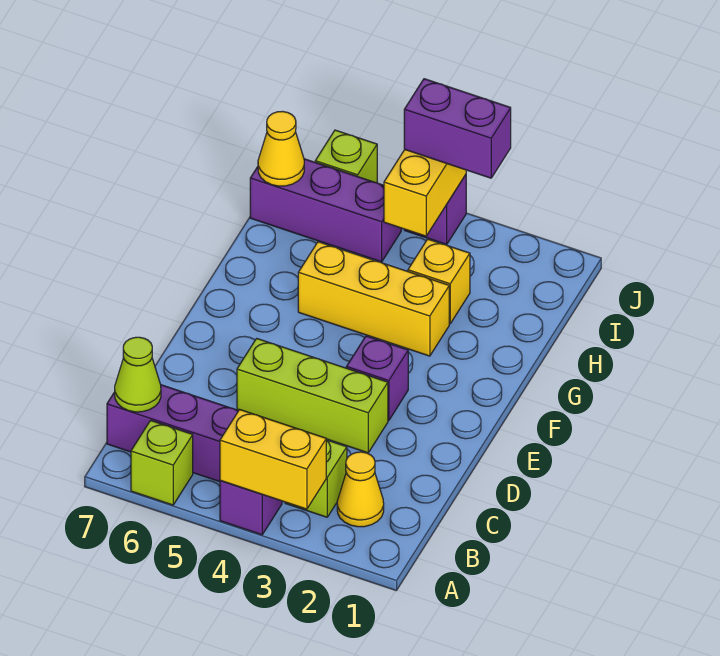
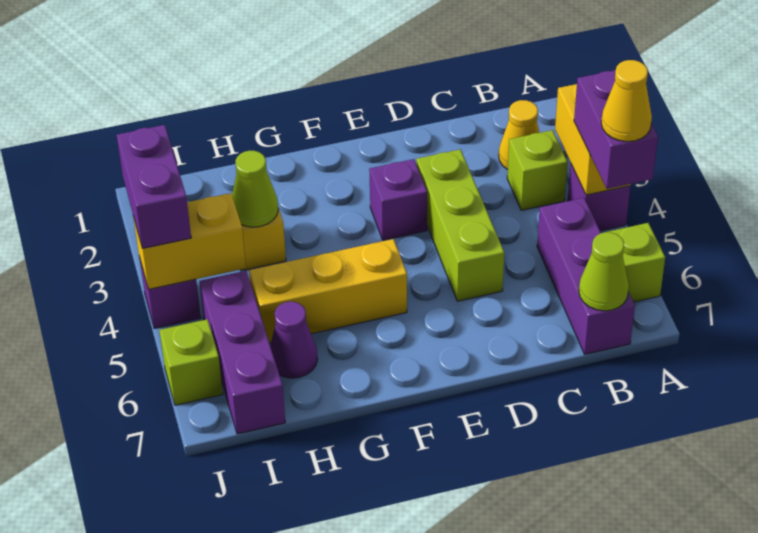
none -> purple brick A4:A5 level 3
yellow brick G3:G5 level 1 -> yellow brick F5:H5 level 1
none -> lime cone H3 level 2
none -> purple cone H6 level 1
yellow cone I7 level 2 -> yellow cone A5 level 4

